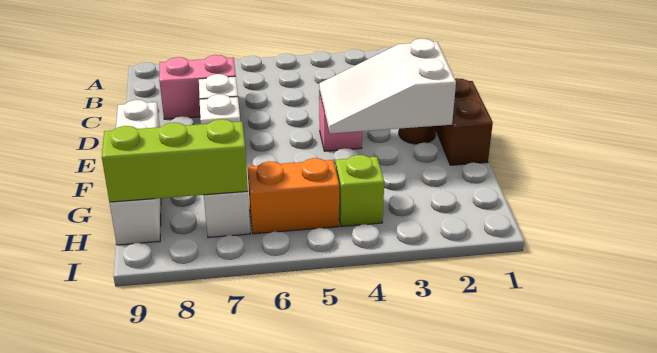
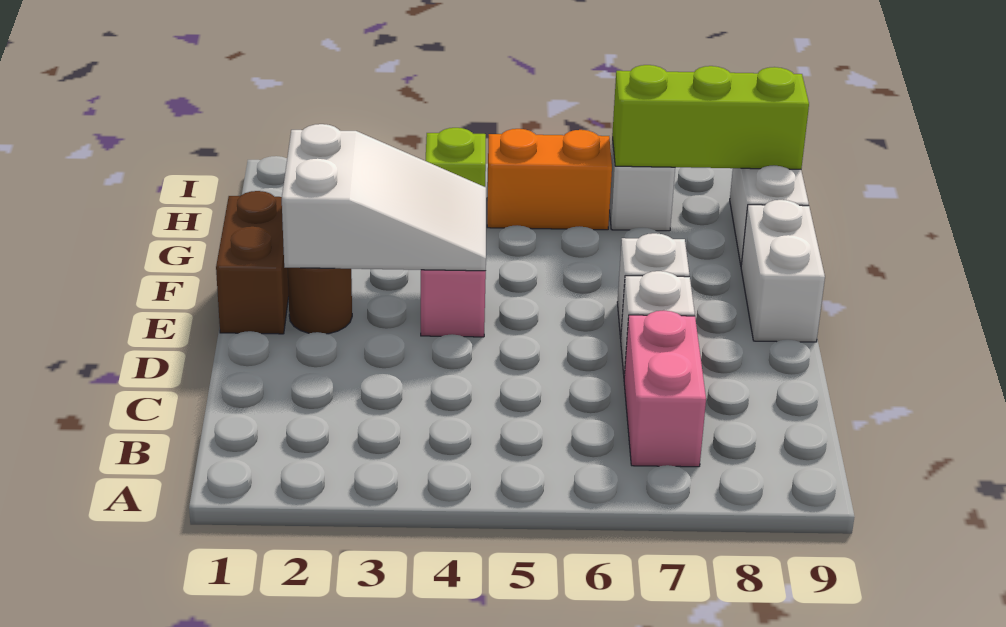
pink brick C7:C8 level 1 -> pink brick B7:C7 level 1

